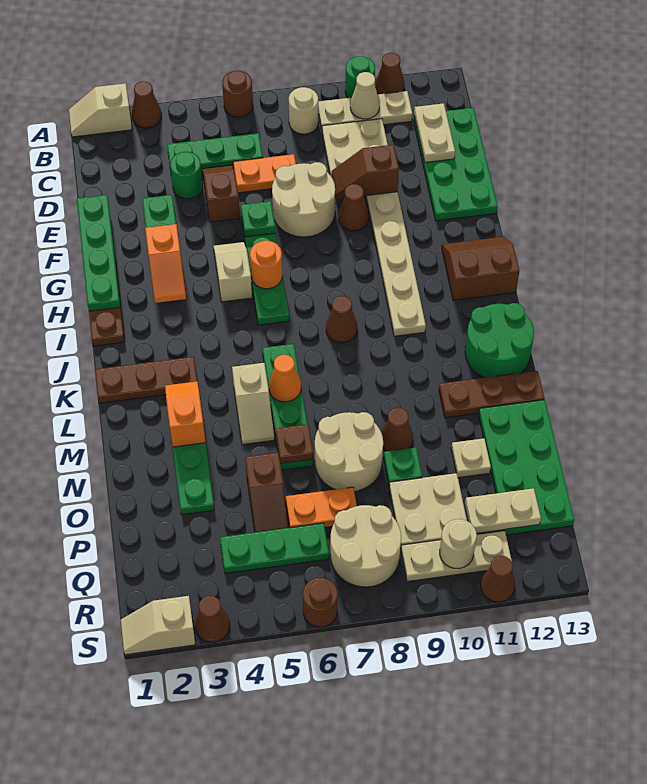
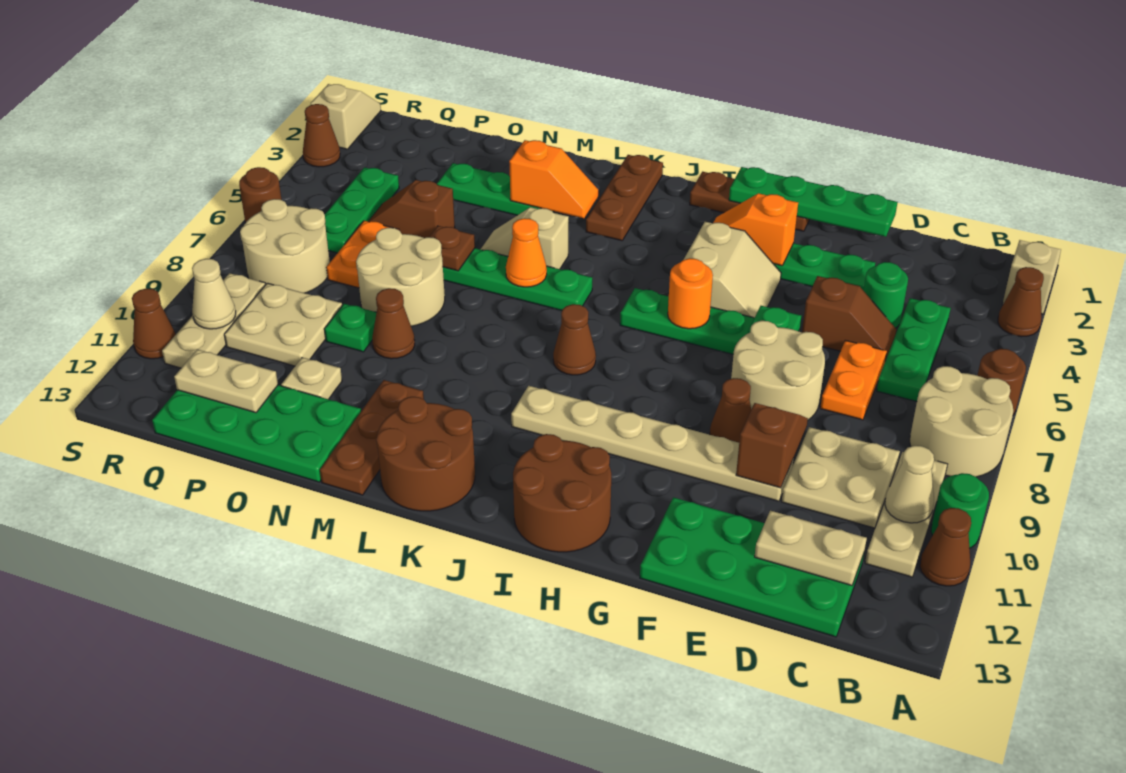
tan round brick B8 level 1 -> tan round brick A7:B8 level 1
tan slope G5:H5 level 1 top H -> tan slope G4:H5 level 1 top H
brown slope H12:I13 level 1 top I -> brown round brick H12:I13 level 1
green round brick K12:L13 level 1 -> brown round brick K12:L13 level 1
tan plate Q11:Q12 level 2 -> tan plate P12:Q12 level 2
tan round brick R10 level 2 -> tan cone R10 level 2

